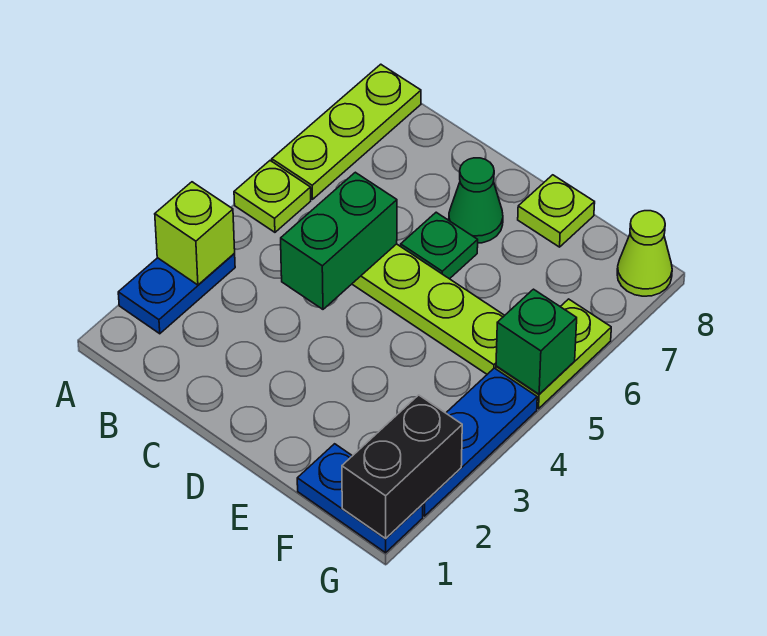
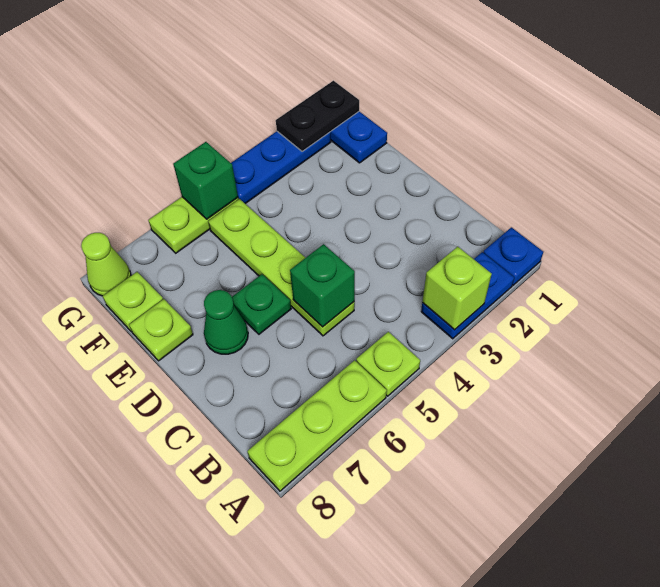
none -> blue plate A1 level 1
green brick C4:C5 level 2 -> green brick C5 level 2
none -> lime plate F8 level 1
black brick G1:G2 level 2 -> black plate G1:G2 level 2

